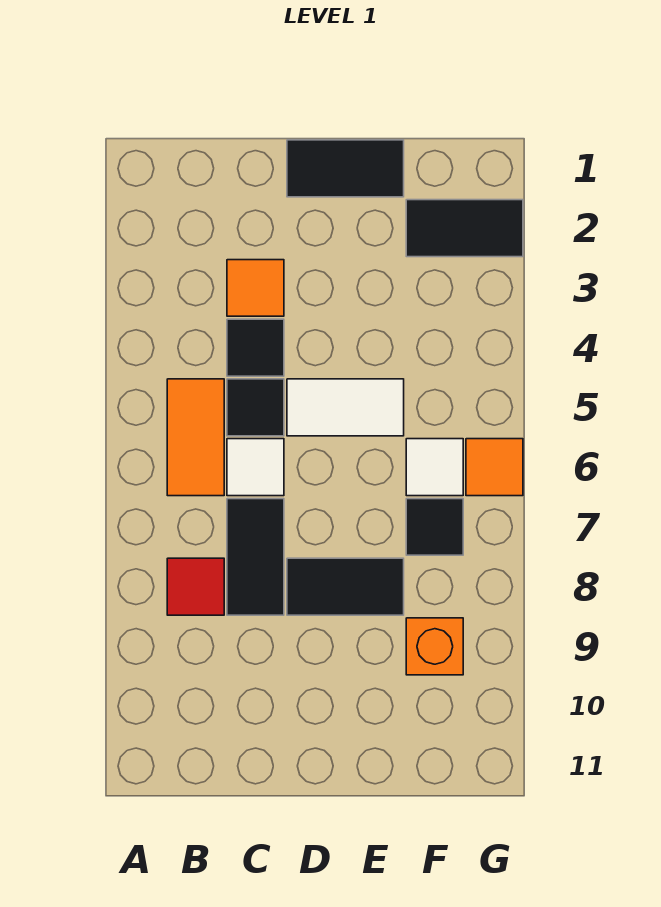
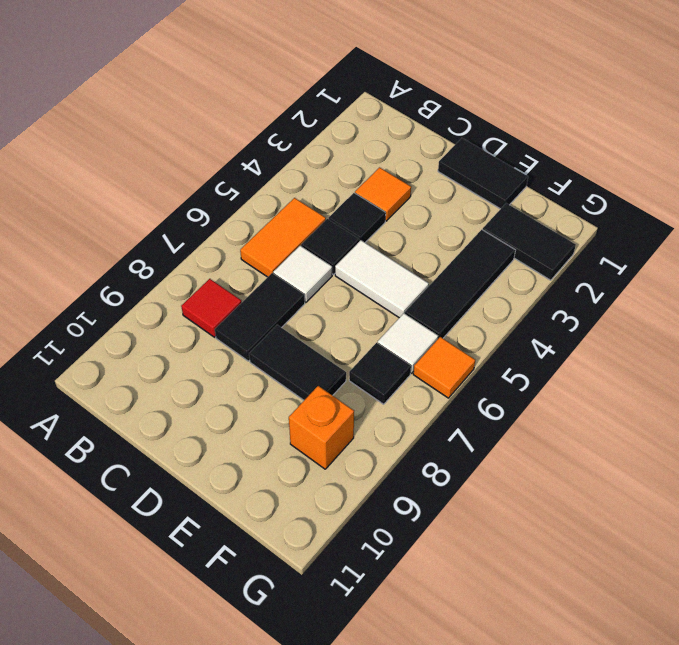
none -> black tile F3:F5 level 1

